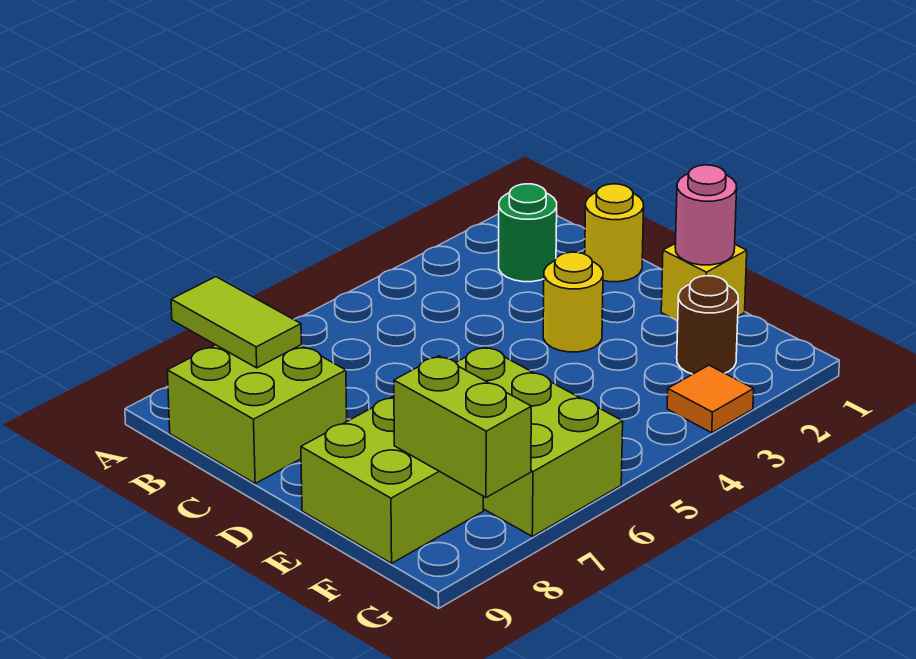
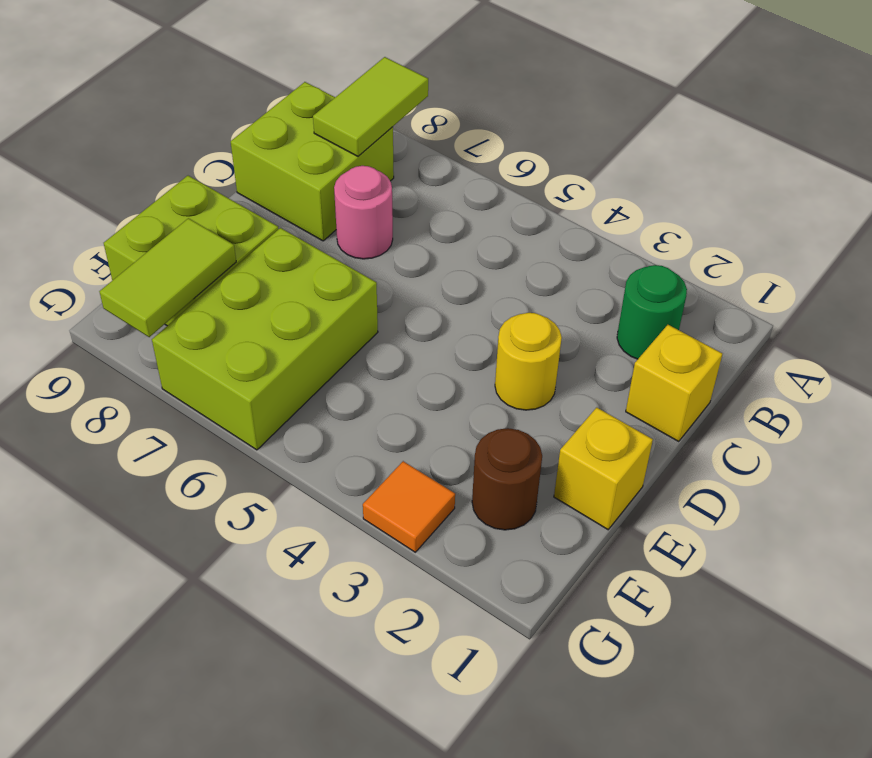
yellow round brick C1 level 1 -> yellow brick C1 level 1
pink round brick E1 level 2 -> pink round brick C7 level 1
lime brick F8:G8 level 2 -> lime tile F8:G8 level 2

